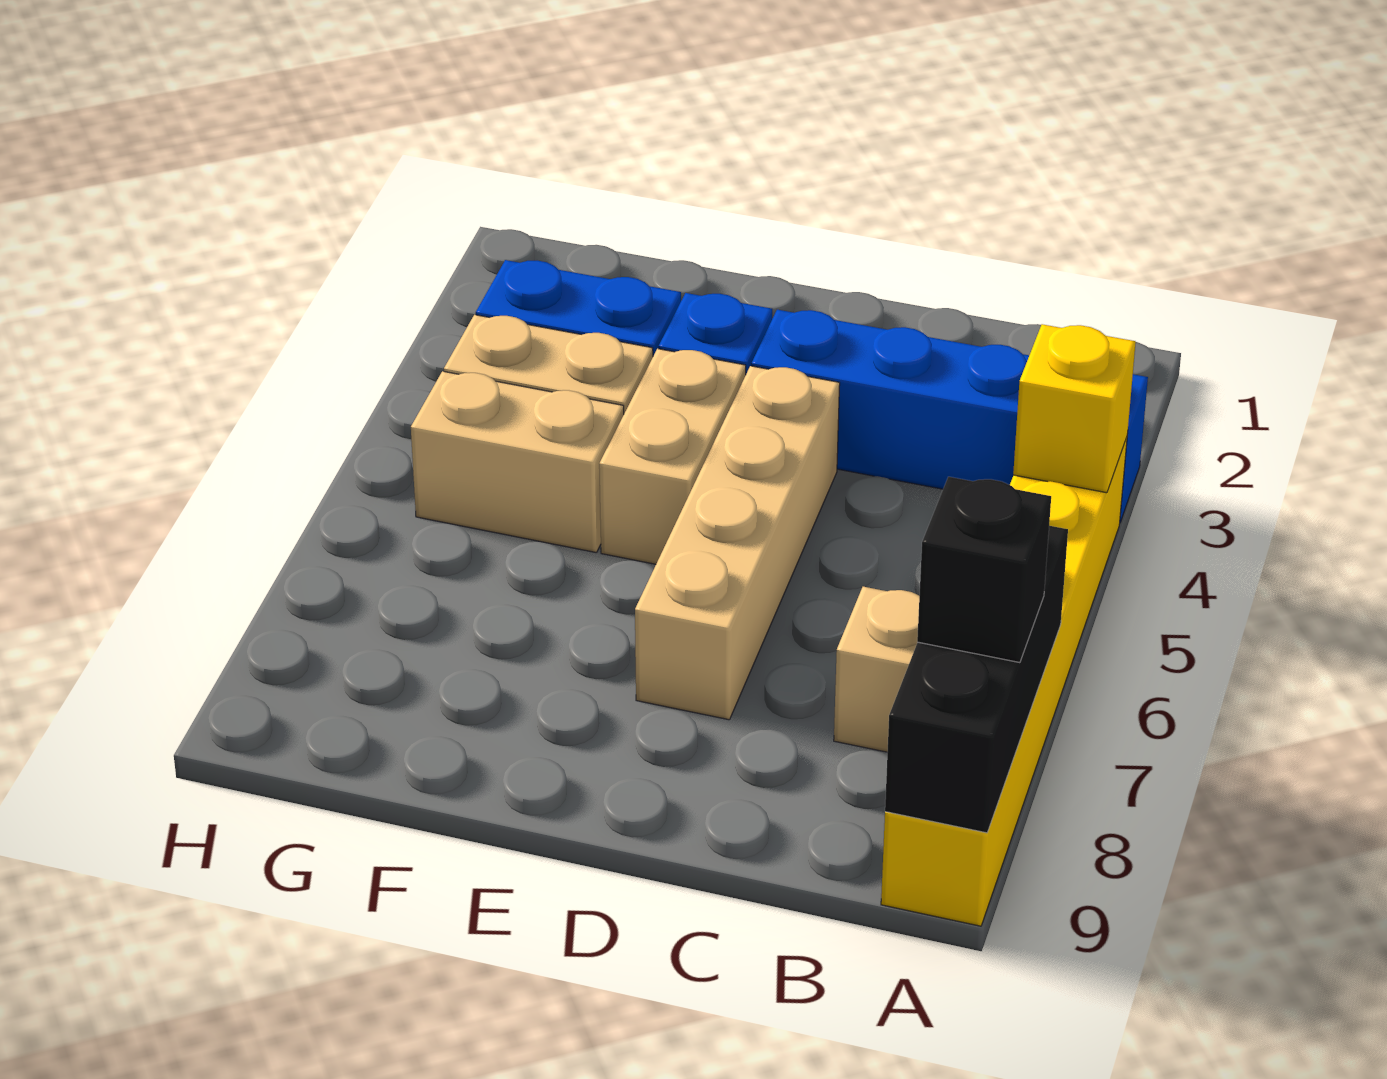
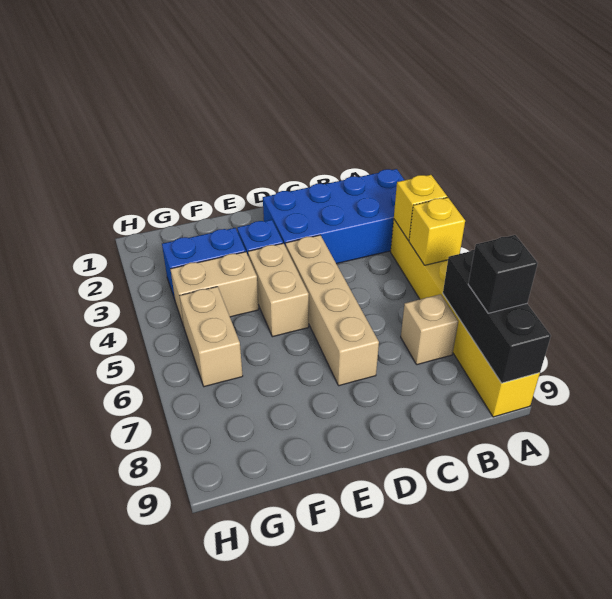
blue brick A3:D3 level 1 -> blue brick A2:D3 level 1
none -> yellow brick A5 level 2
tan brick F5:G5 level 1 -> tan brick G5:G6 level 1

